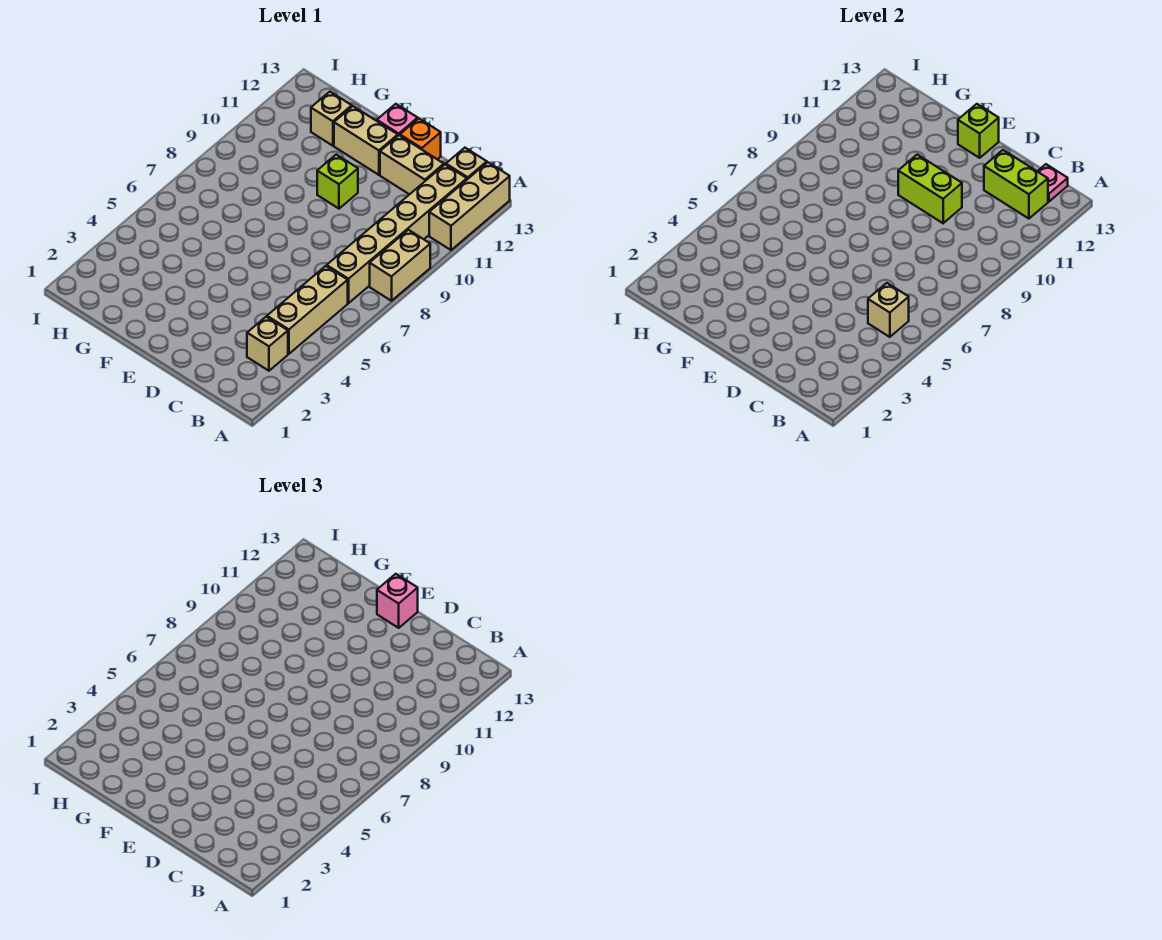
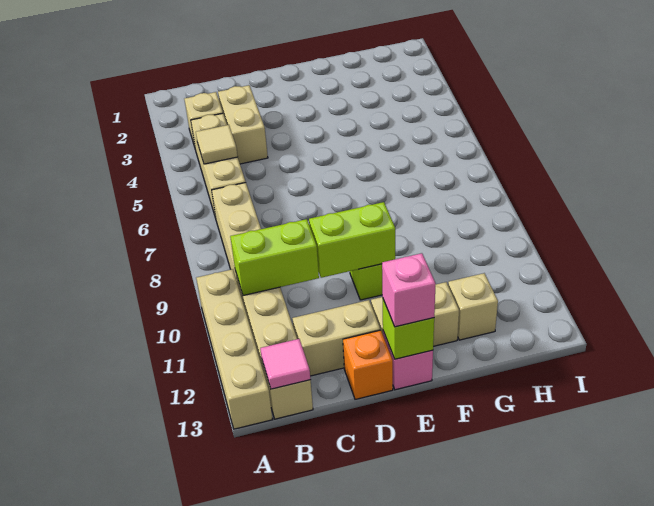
tan brick A8:A9 level 1 -> tan brick C3:C4 level 1
tan brick A11:A13 level 1 -> tan brick A10:A13 level 1
tan brick B5 level 2 -> tan tile B5 level 2
lime brick B12:C12 level 2 -> lime brick B10:C10 level 2
pink plate B13 level 2 -> pink tile B13 level 2

